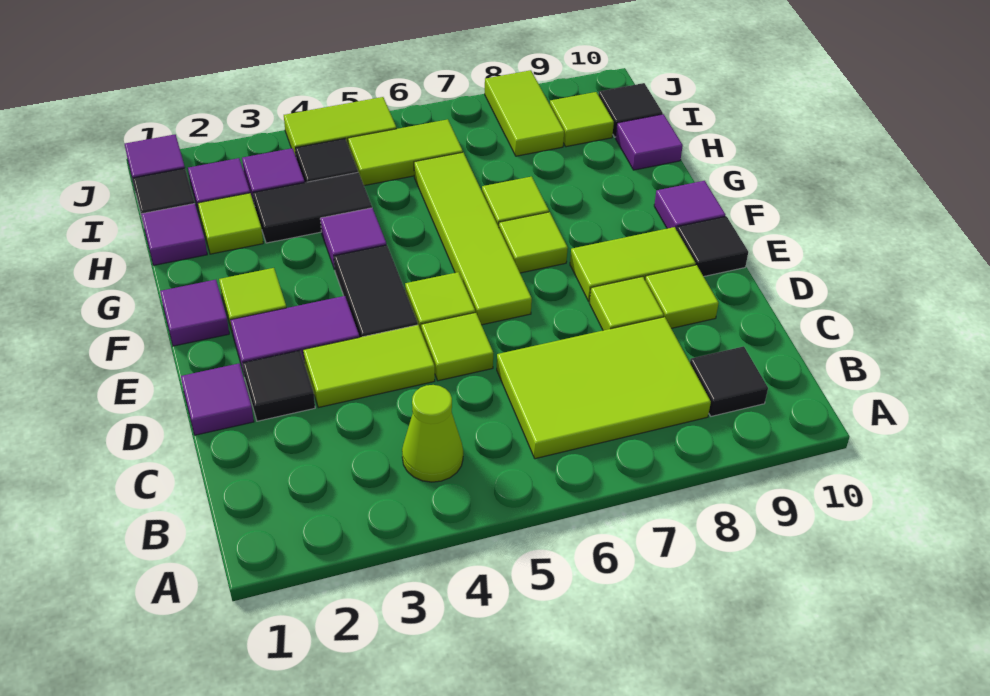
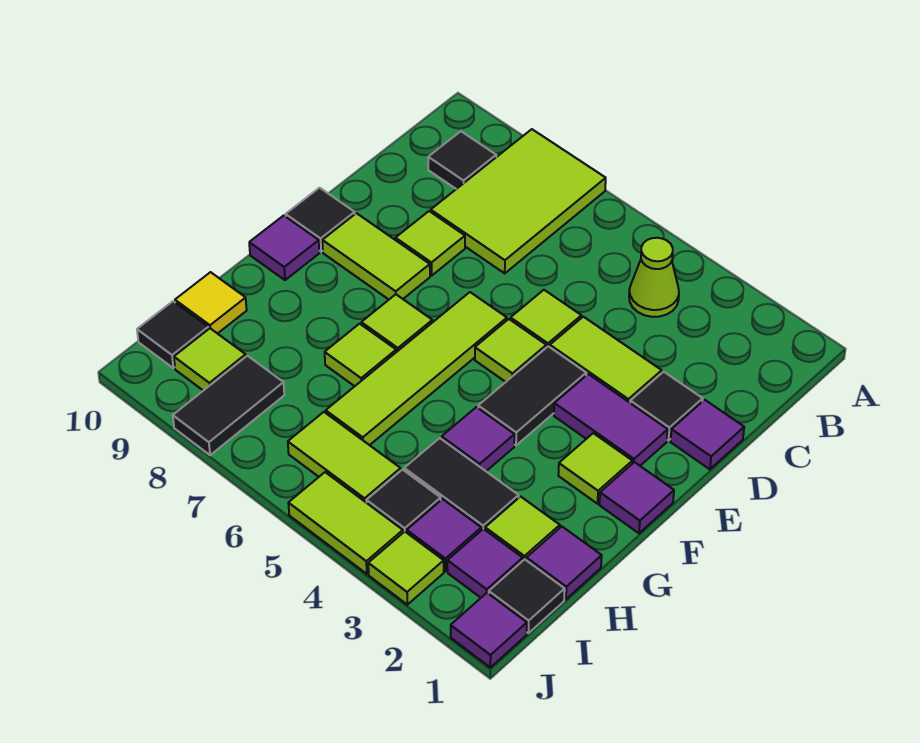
lime tile B6:C8 level 1 -> lime tile A7:C8 level 1
lime tile D9 level 1 -> lime tile J3 level 1
purple tile H10 level 1 -> yellow tile H10 level 1
lime tile I8:J8 level 1 -> black tile I8:J8 level 1

